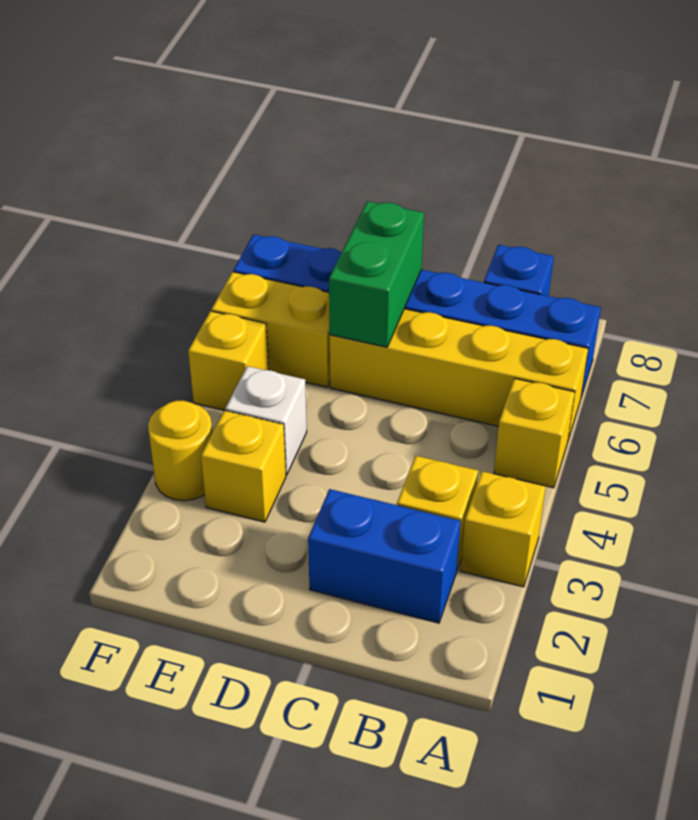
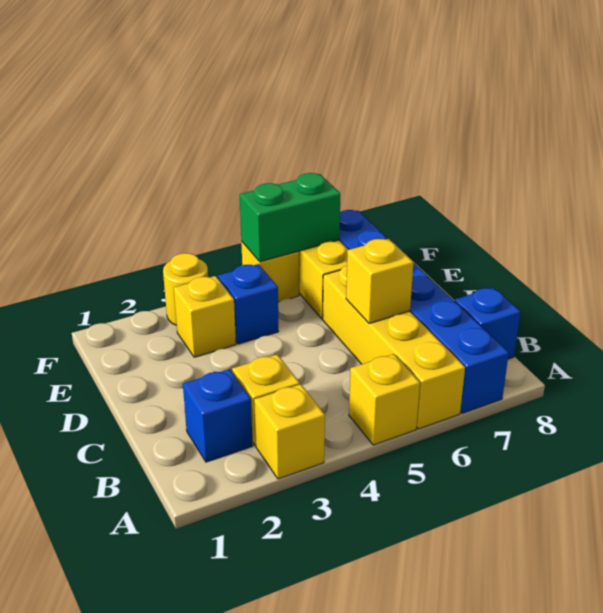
blue brick B2:C2 level 1 -> blue brick B2 level 1
none -> yellow brick C6 level 2
green brick D6:D7 level 2 -> green brick F5:F6 level 2
white brick E4 level 1 -> blue brick E4 level 1

